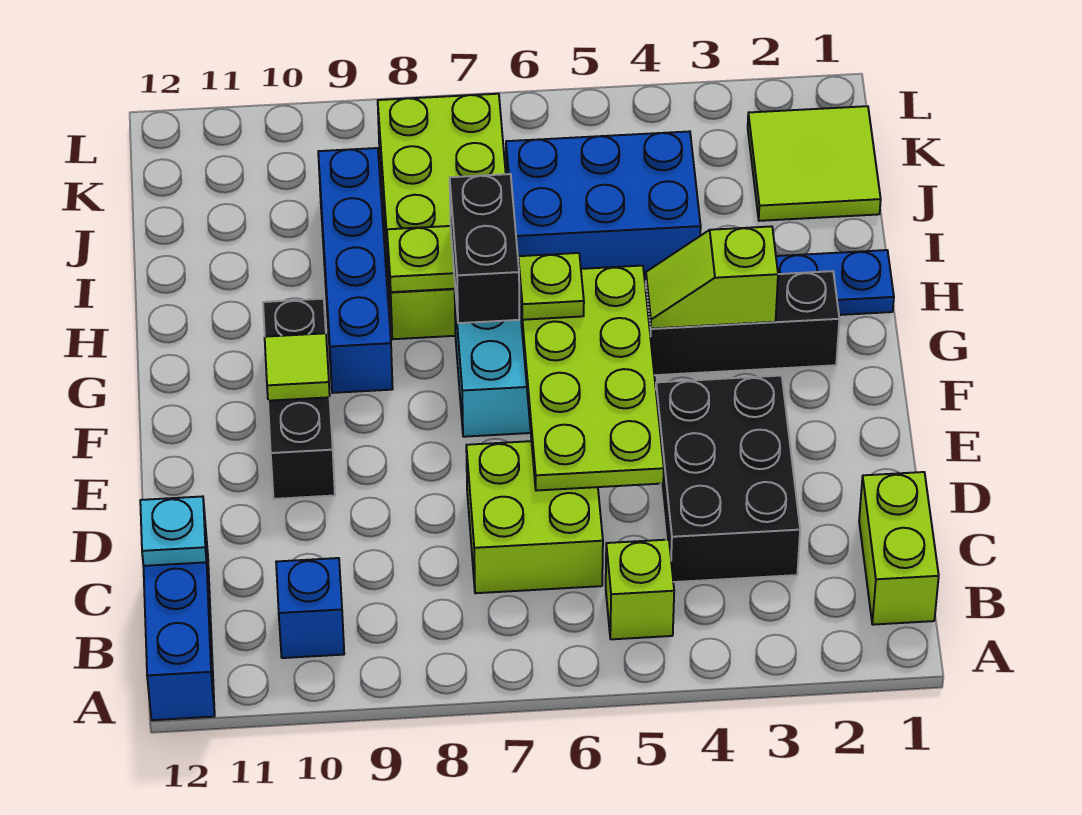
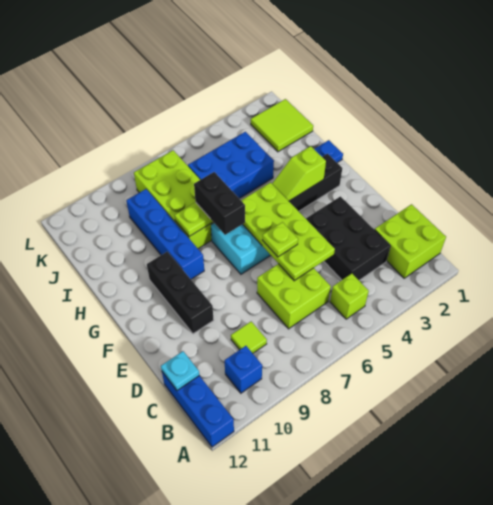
lime brick B1:C1 level 1 -> lime brick B1:C2 level 1
lime tile F10 level 2 -> lime tile C9 level 1
lime plate G6 level 3 -> lime plate E6 level 3

